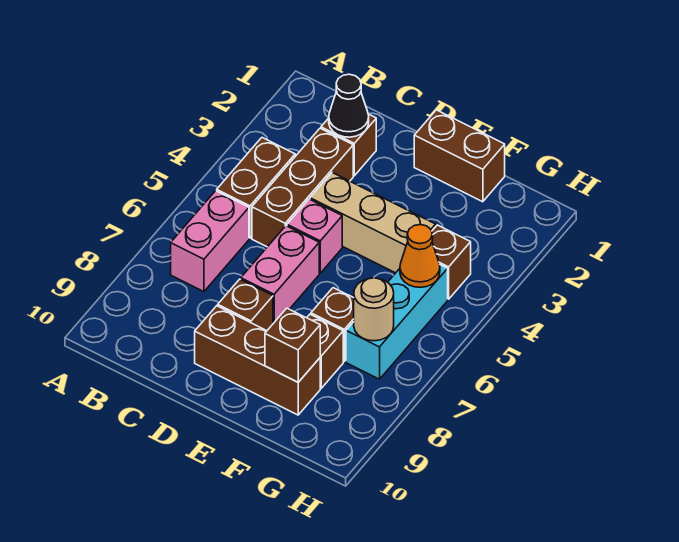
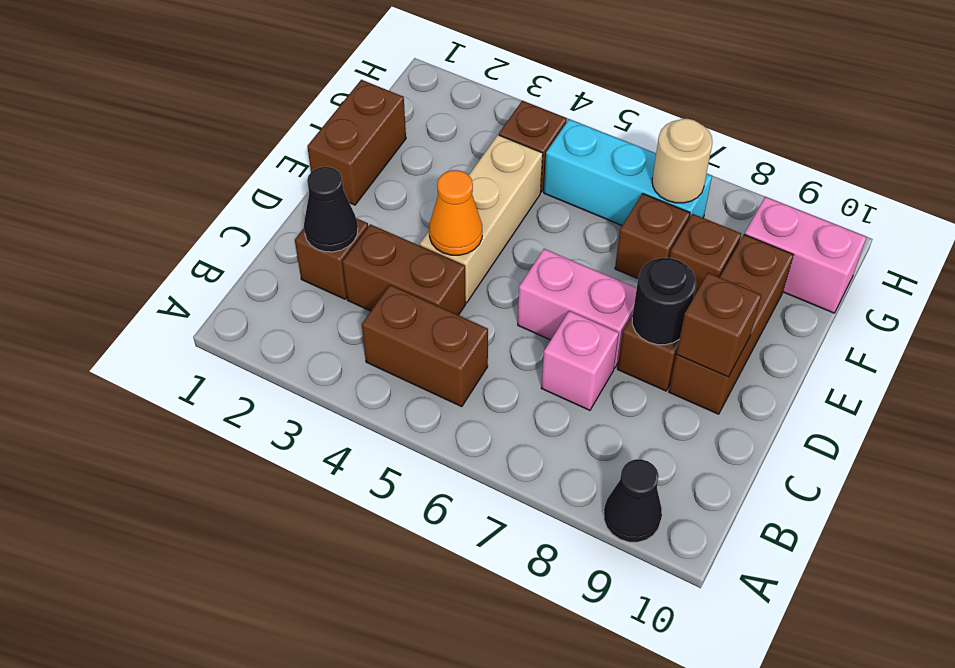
none -> black cone A9 level 1
pink brick B6:B7 level 1 -> pink brick G9:G10 level 1
brown brick C3:C5 level 1 -> brown brick C3:C4 level 1
pink brick D5 level 1 -> pink brick C7 level 1
none -> black round brick D8 level 2
brown brick F9 level 2 -> brown brick D9 level 2
orange cone G5 level 2 -> orange cone D4 level 2

